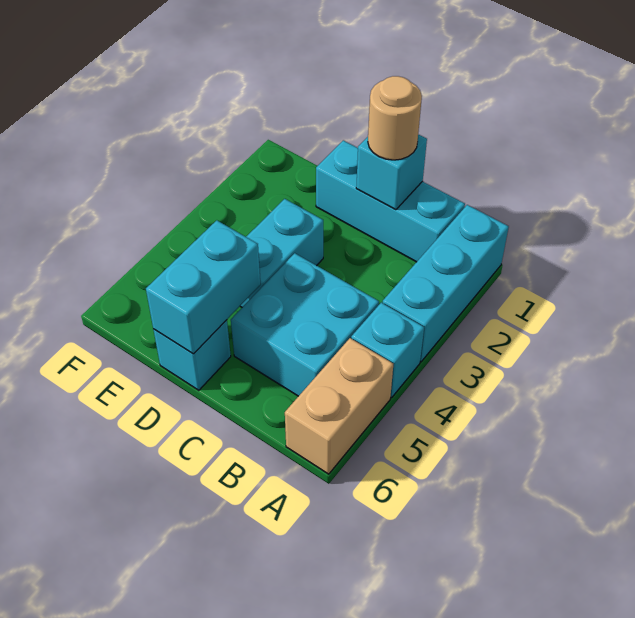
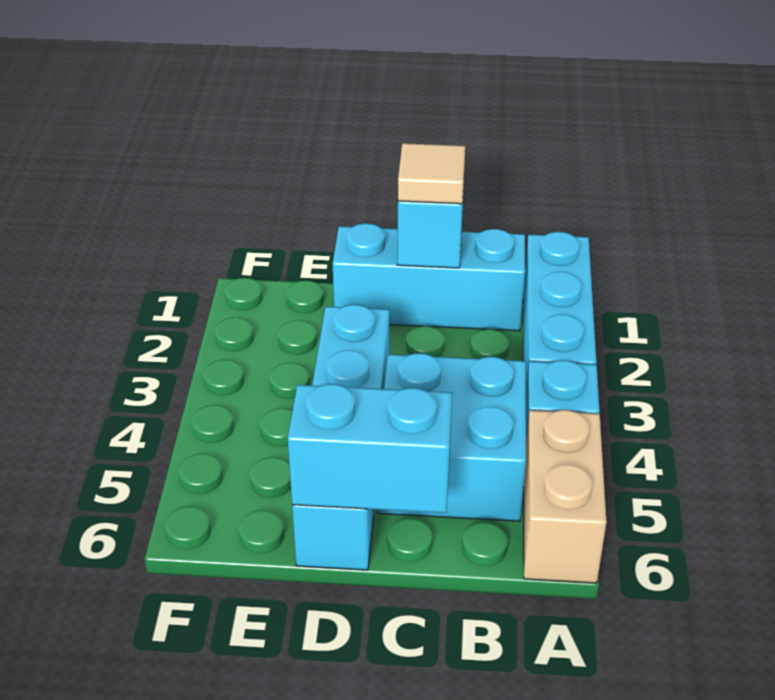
tan round brick C1 level 3 -> tan tile C1 level 3
cyan brick D5:D6 level 2 -> cyan brick C6:D6 level 2

